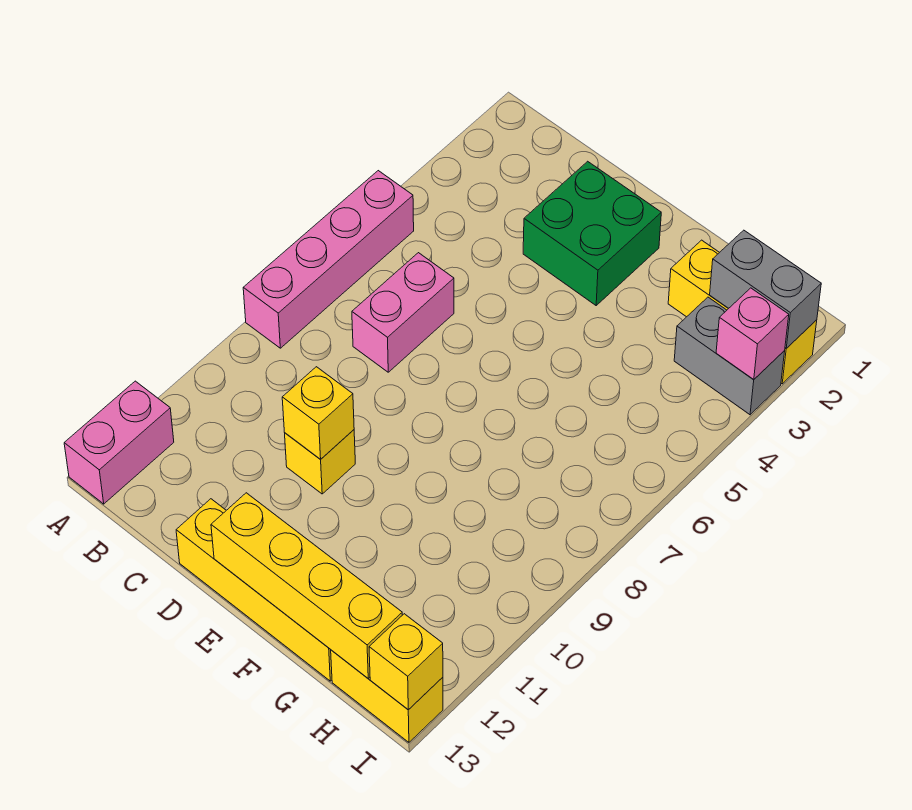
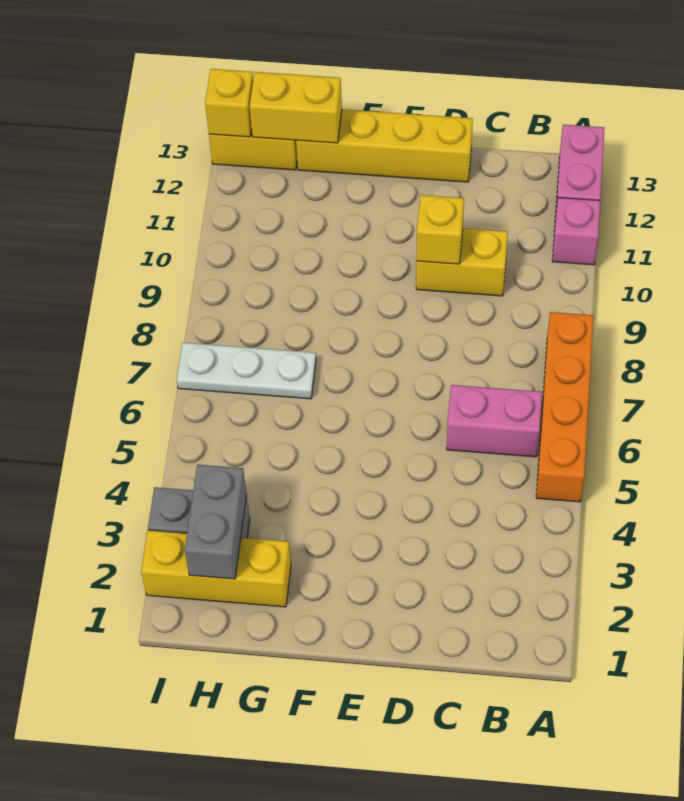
pink brick A5:A8 level 1 -> orange brick A5:A8 level 1
pink brick C6:C7 level 1 -> pink brick B6:C6 level 1
green brick D2:E3 level 1 -> none
yellow brick D10 level 1 -> yellow brick C10:D10 level 1
yellow brick E13:H13 level 2 -> yellow brick G13:H13 level 2
none -> white plate G7:I7 level 1
grey brick H2:I2 level 2 -> grey brick H2:H3 level 2
pink brick I3 level 2 -> pink brick A11 level 1

